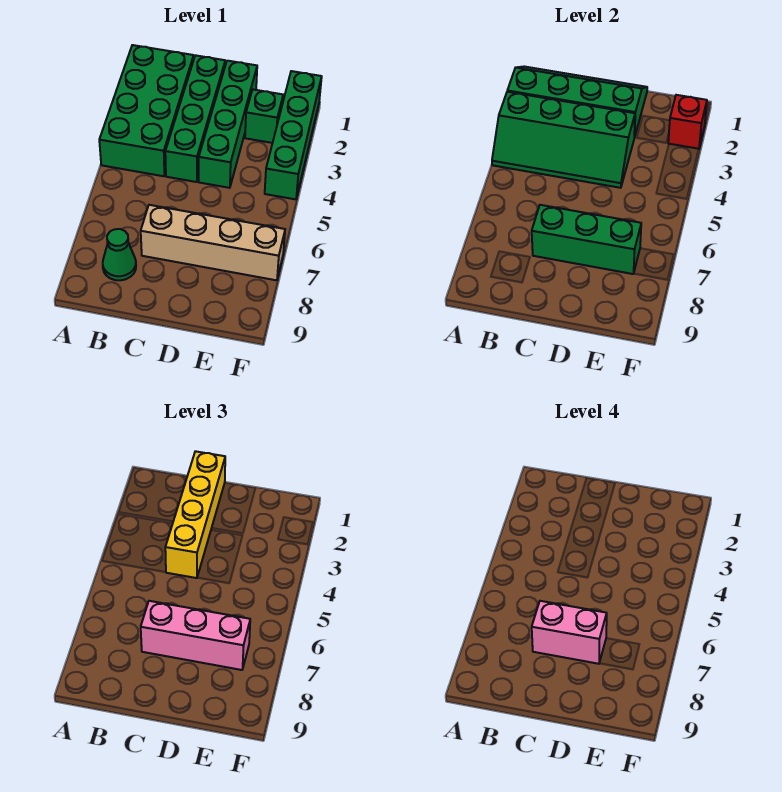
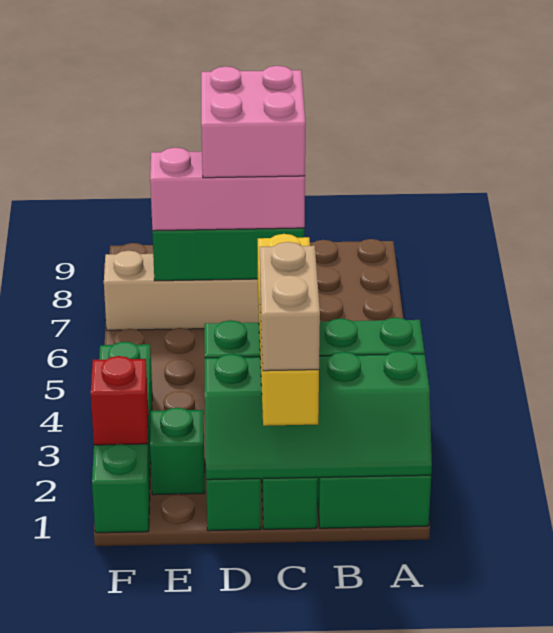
green cone B8 level 1 -> none
none -> tan brick C1:C2 level 4
pink brick C7:D7 level 4 -> pink brick C7:D8 level 4

